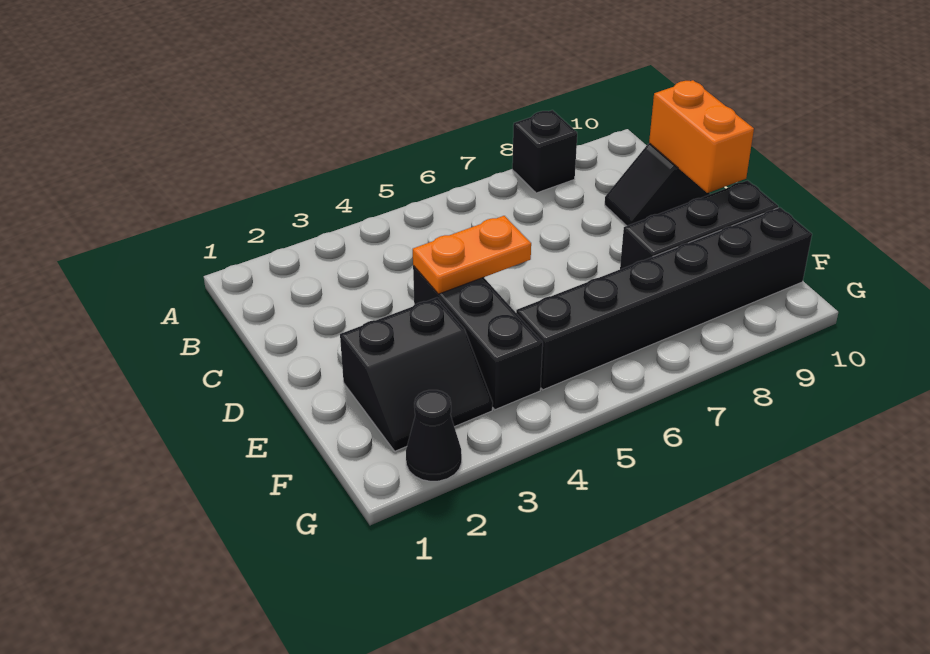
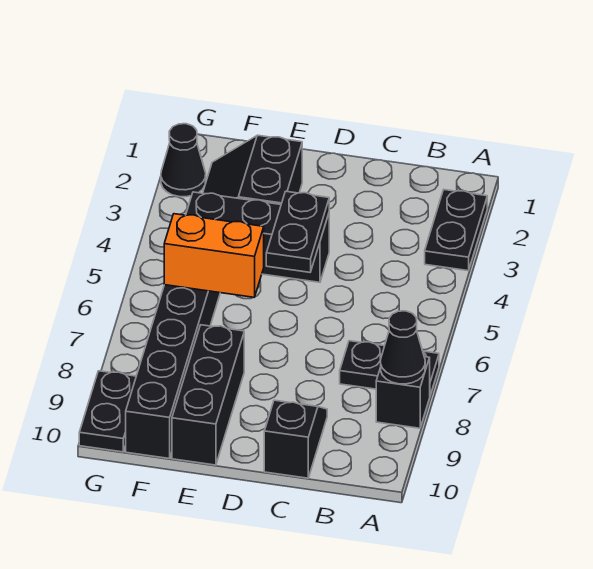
none -> black plate A2:A3 level 1
none -> black plate A7:B7 level 1
none -> black cone A8 level 2
orange brick C10:D10 level 2 -> orange brick E6:F6 level 2
orange plate D4:D5 level 2 -> black plate D4:D5 level 2
none -> black plate G9:G10 level 1

